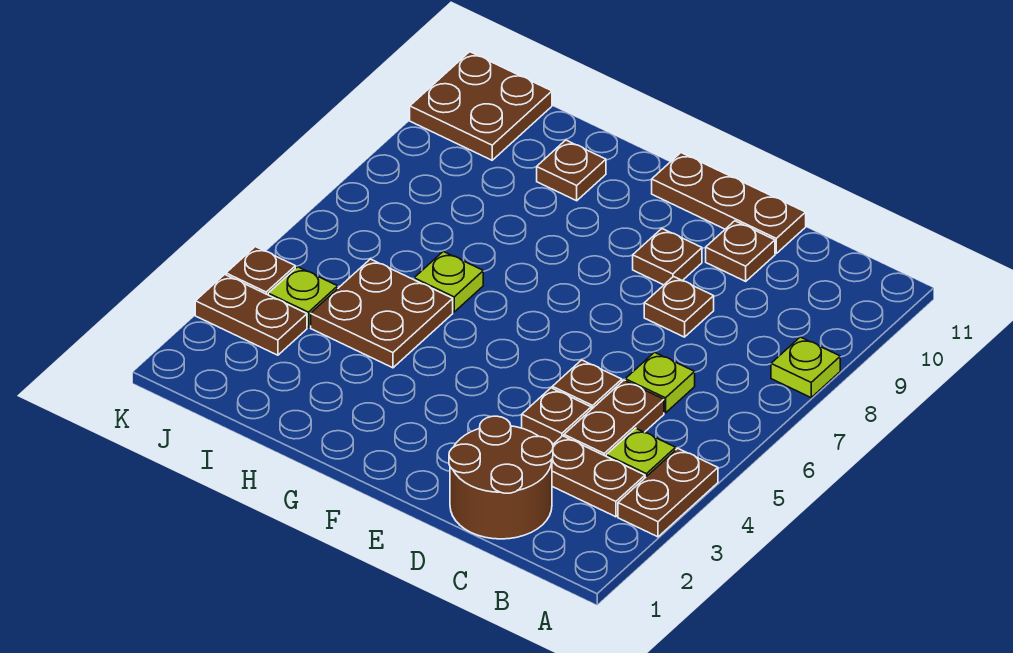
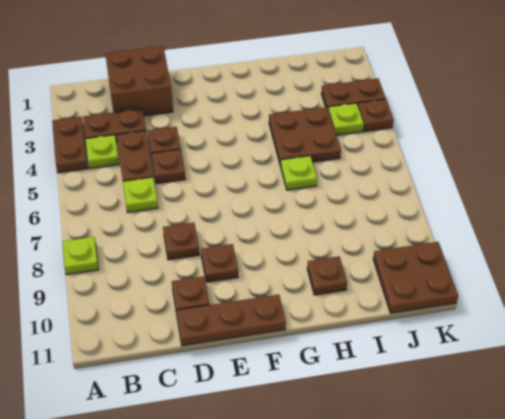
brown round brick C1:D2 level 1 -> brown brick C1:D2 level 1

